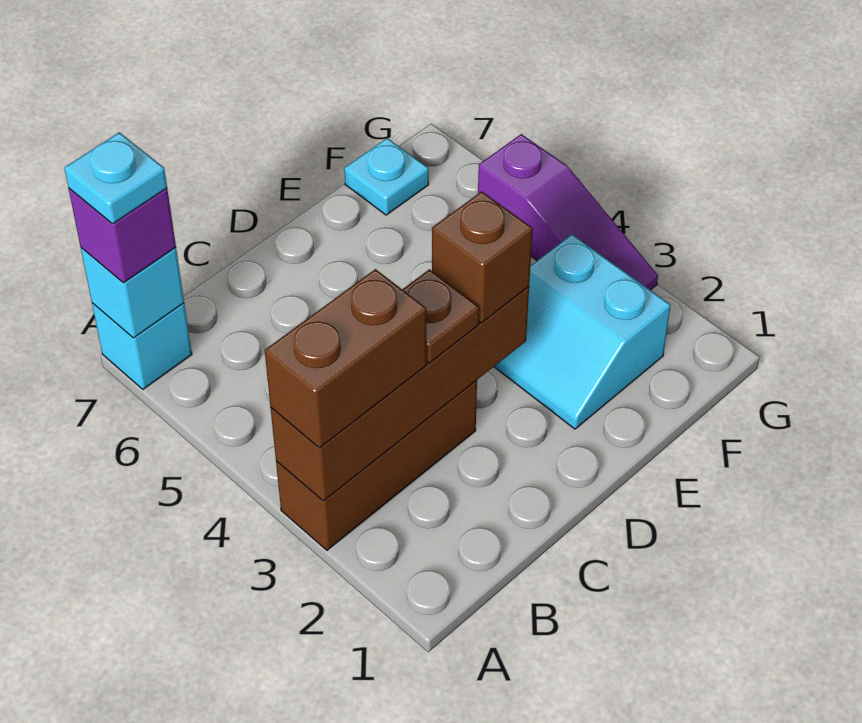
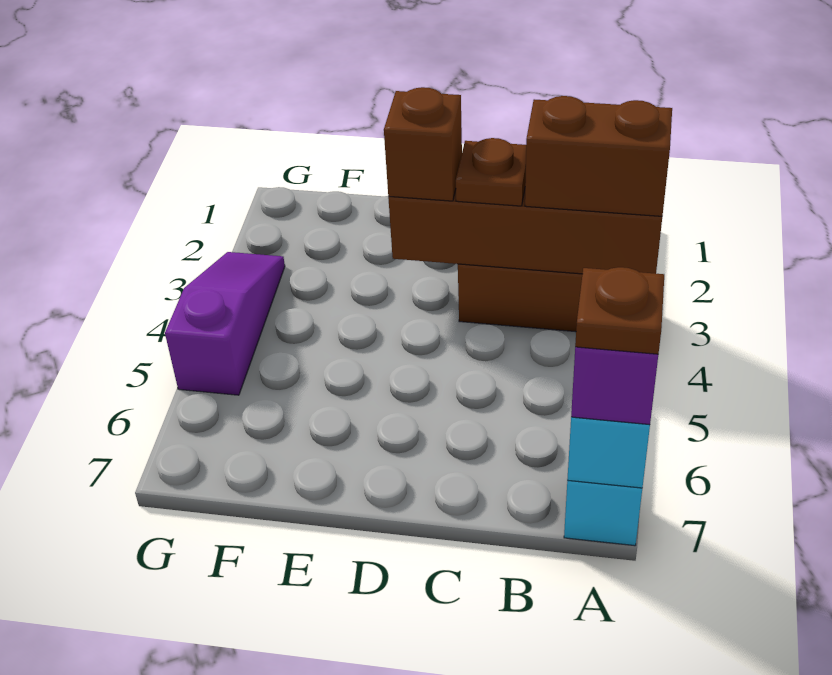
cyan plate A7 level 4 -> brown plate A7 level 4
cyan slope E2:F3 level 1 top F -> none
cyan plate F7 level 1 -> none

